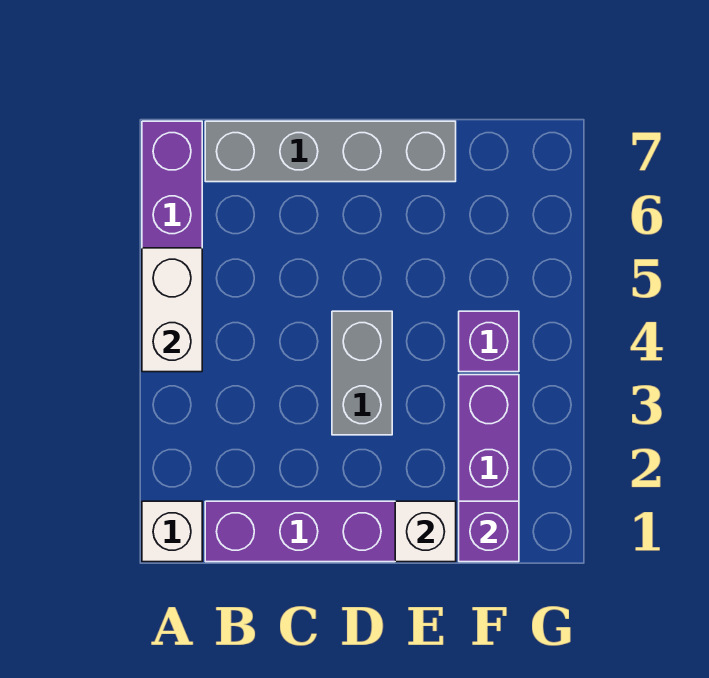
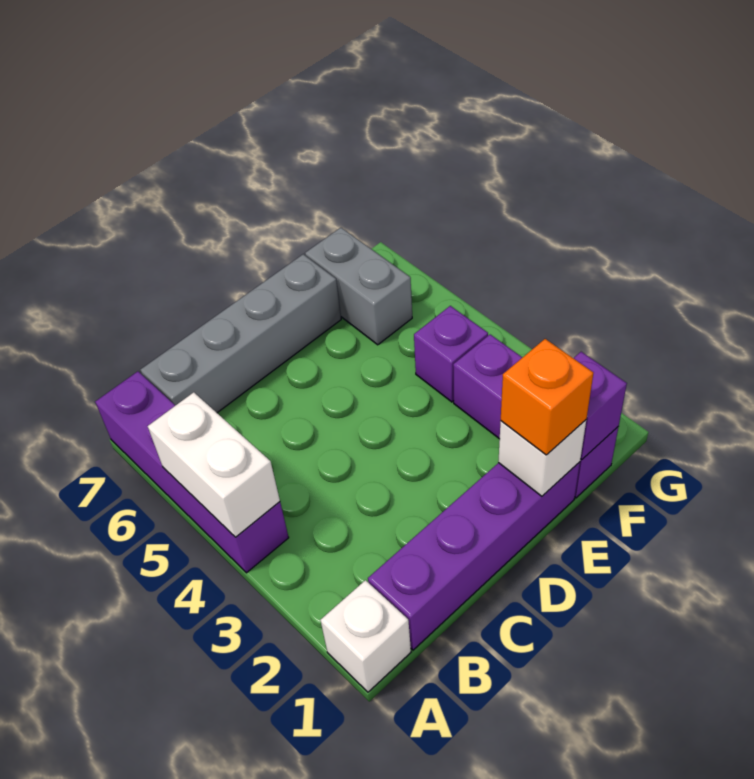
grey brick D3:D4 level 1 -> grey brick F6:F7 level 1
none -> orange brick E1 level 3

